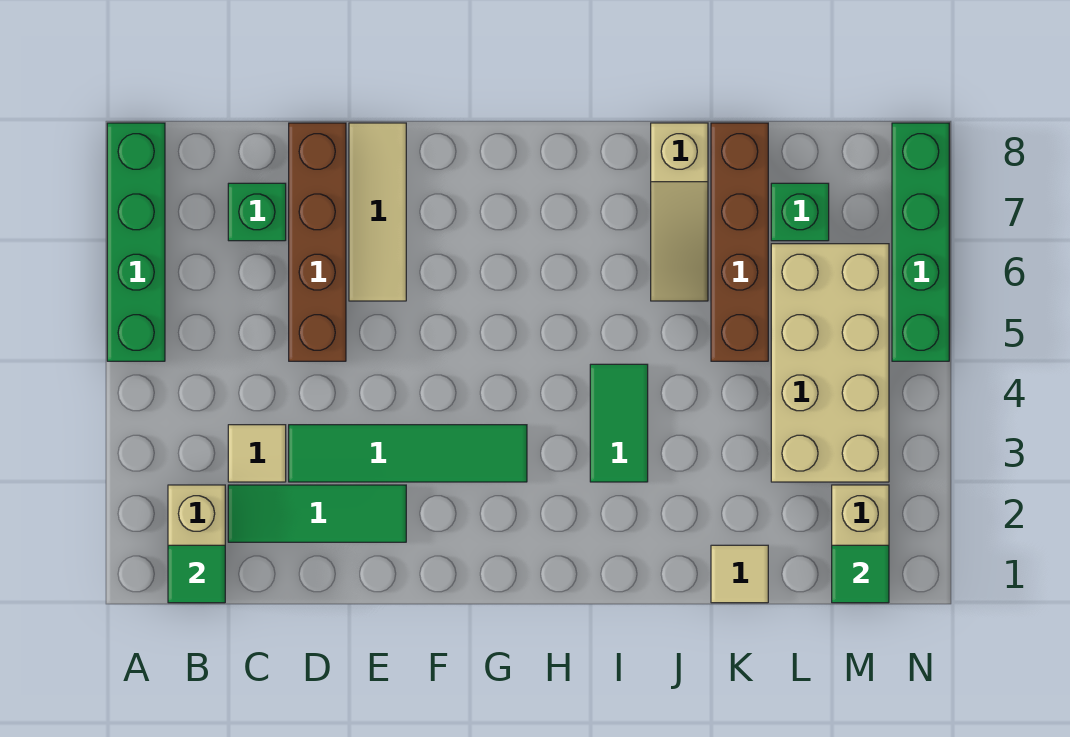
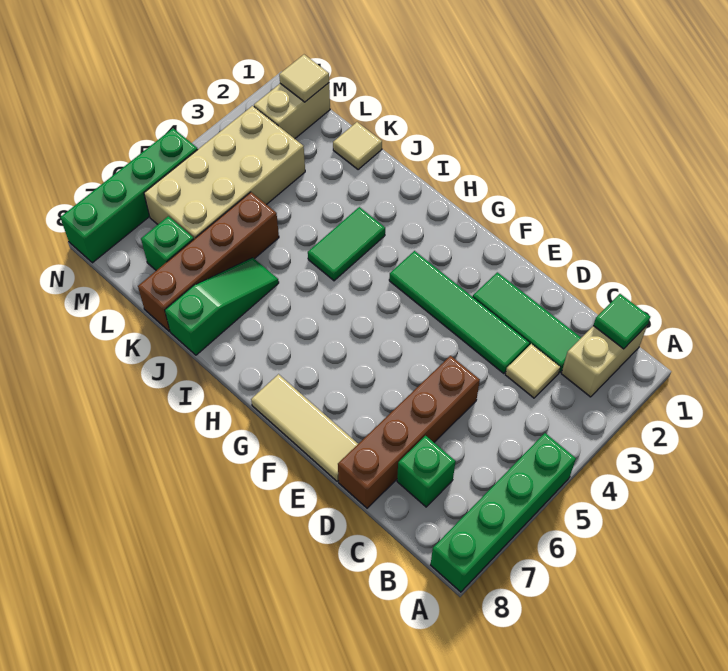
tan tile E6:E8 level 1 -> tan tile E8:G8 level 1
tan slope J6:J8 level 1 top 8 -> green slope J6:J8 level 1 top 8
green tile M1 level 2 -> tan tile M1 level 2

